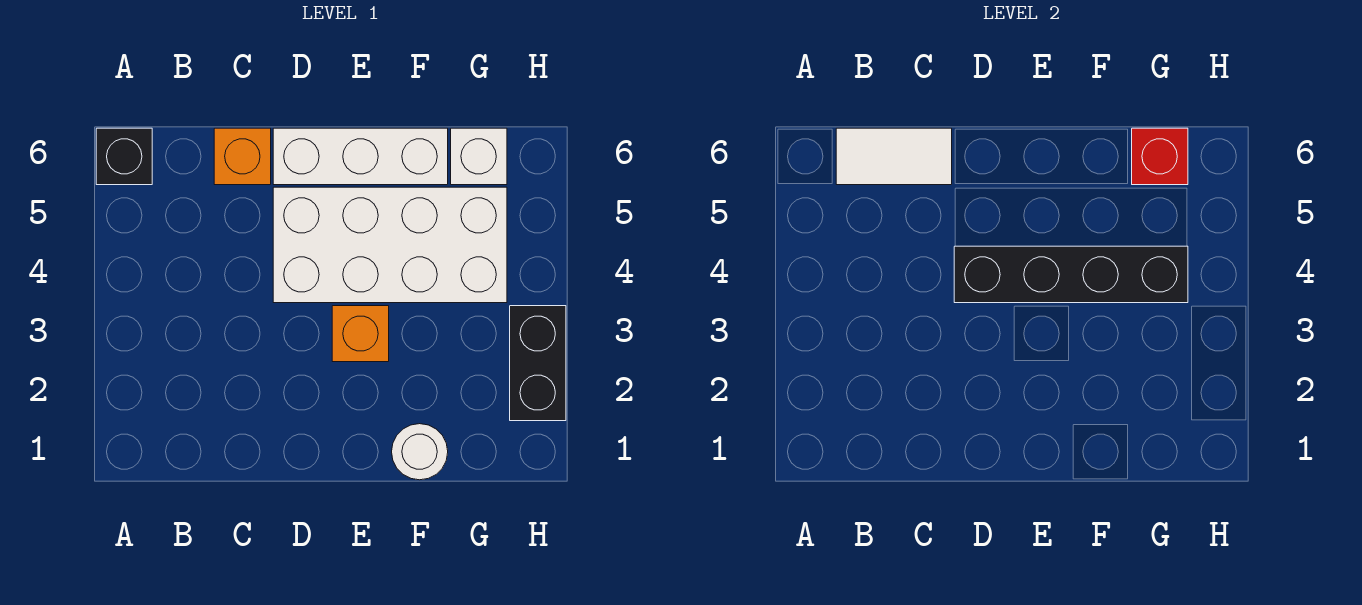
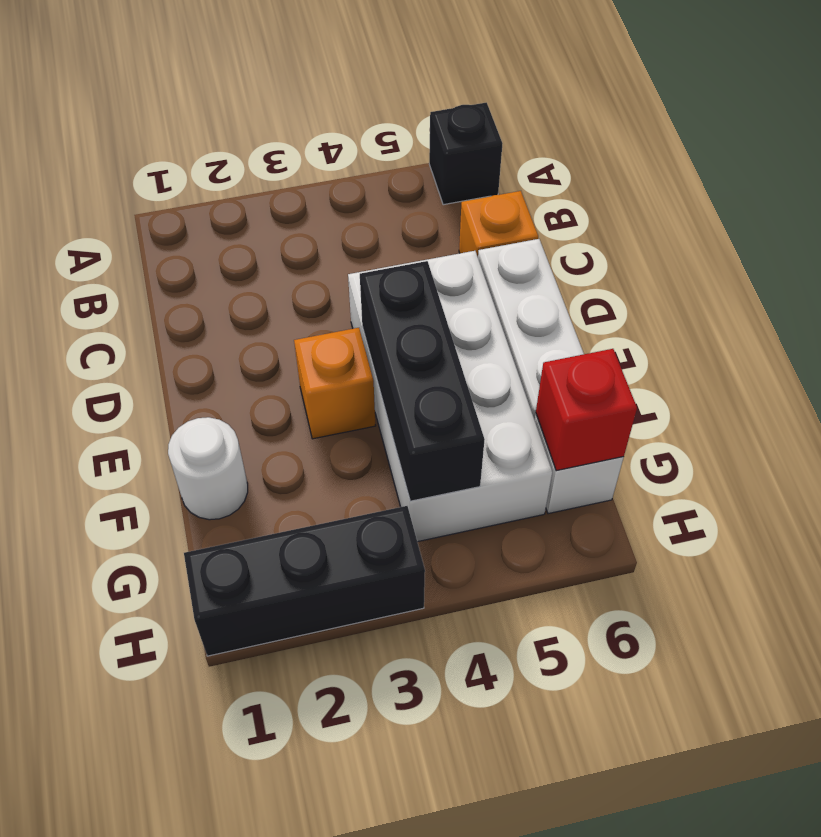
white tile B6:C6 level 2 -> none
black brick D4:G4 level 2 -> black brick E4:G4 level 2
black brick H2:H3 level 1 -> black brick H1:H3 level 1

